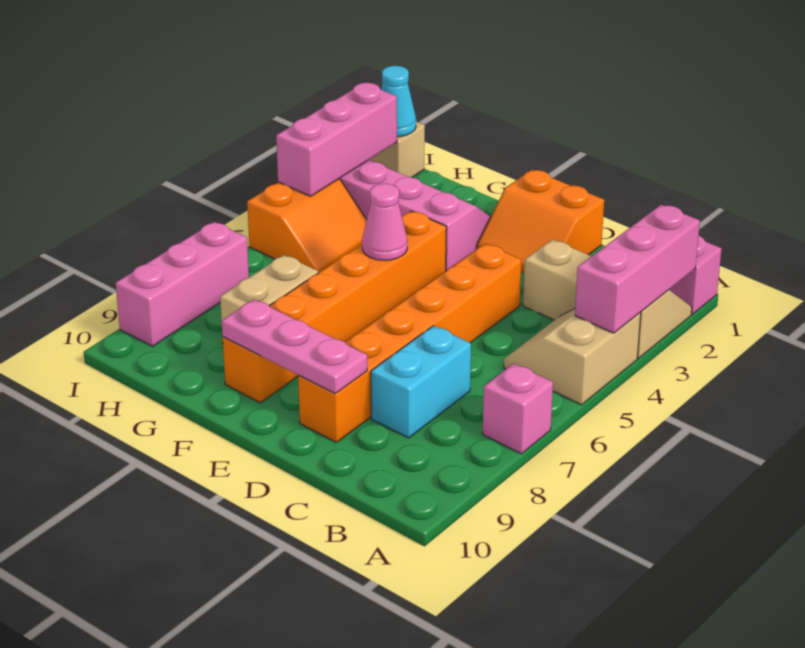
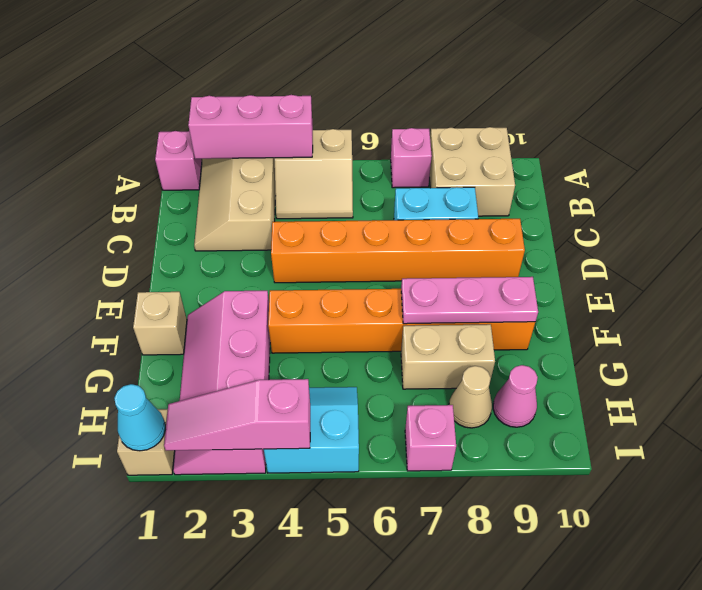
none -> tan brick A8:B9 level 1
orange slope D1:E2 level 1 top 1 -> none
pink plate D9:F9 level 2 -> pink plate F7:F9 level 2
none -> tan brick F1 level 1
pink cone F5 level 2 -> pink cone H9 level 1
orange slope H4:I5 level 1 top I -> cyan slope H4:I5 level 1 top I
none -> tan cone H8 level 1
pink brick I2:I4 level 2 -> pink slope I2:I4 level 2 top 4
pink brick I7:I9 level 1 -> pink brick I7 level 1

